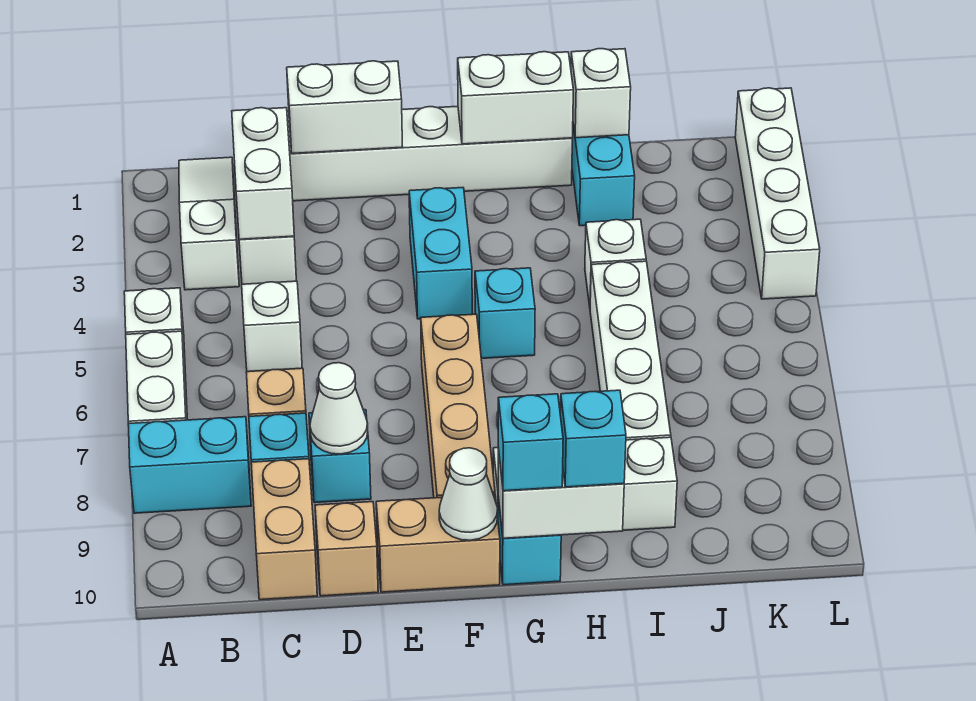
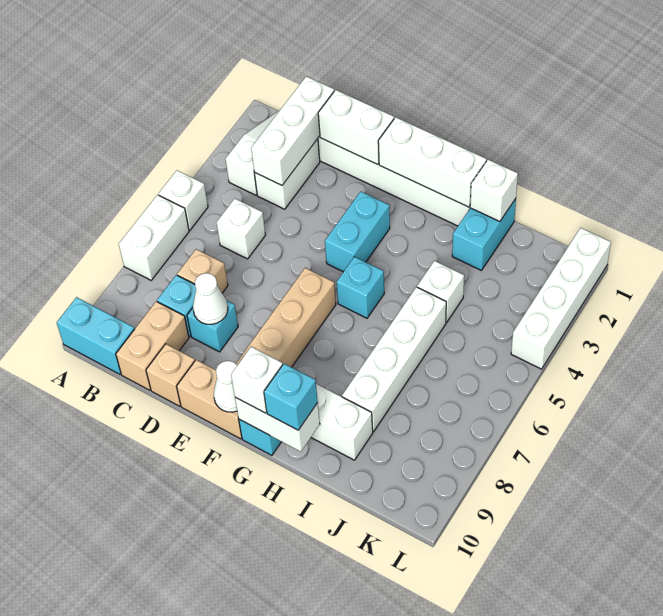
cyan brick A8:B8 level 1 -> cyan brick A10:B10 level 1
white brick C2:C3 level 2 -> white brick C1:C3 level 2
white brick G1:H1 level 2 -> white brick F1:H1 level 2
cyan brick G10 level 3 -> white brick G10 level 3

